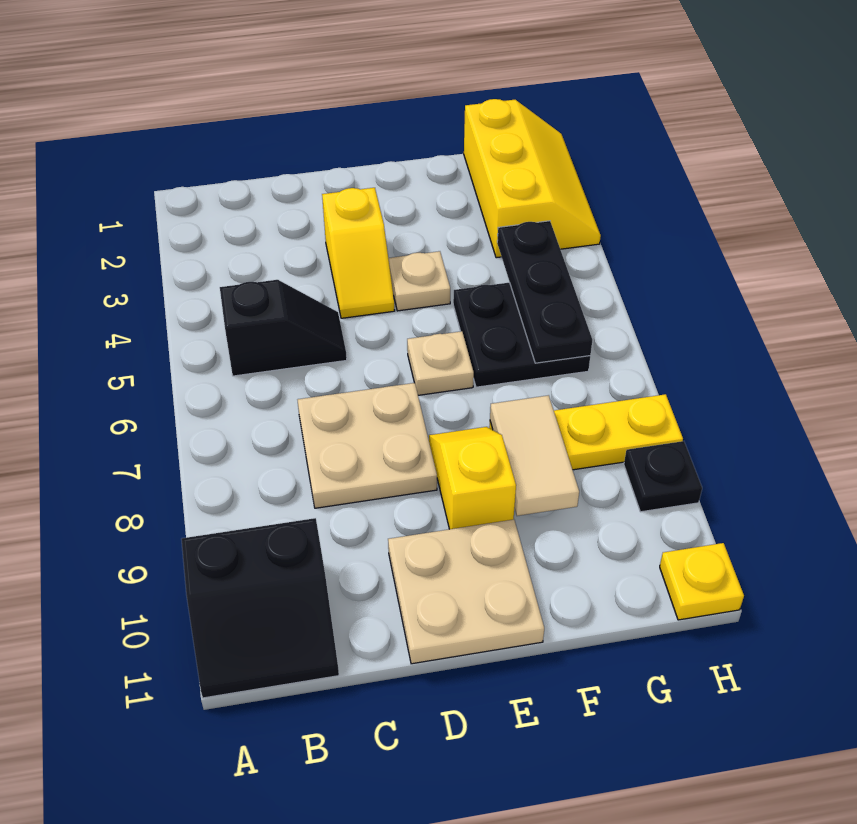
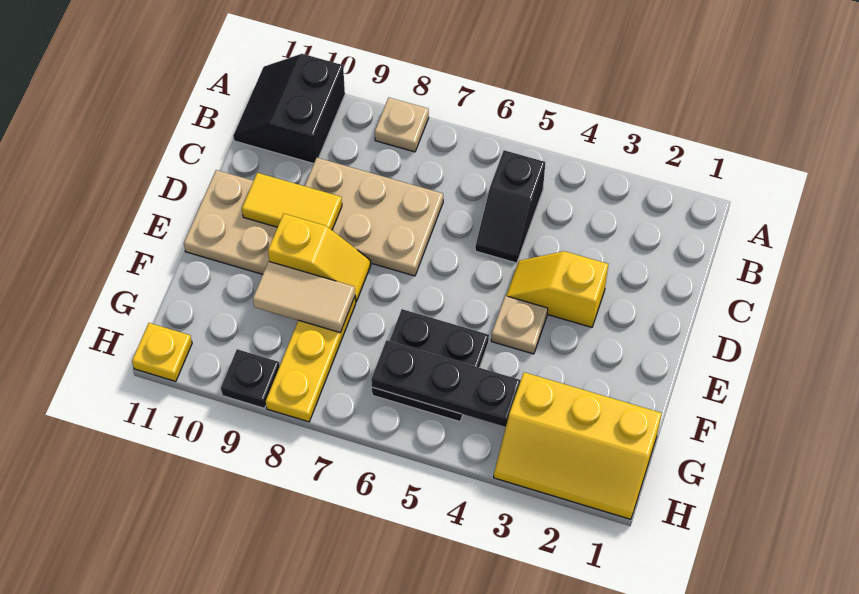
tan plate C7:D8 level 1 -> tan plate C7:D9 level 1
none -> yellow tile D9:D10 level 2
tan plate E6 level 1 -> tan plate A8 level 1

